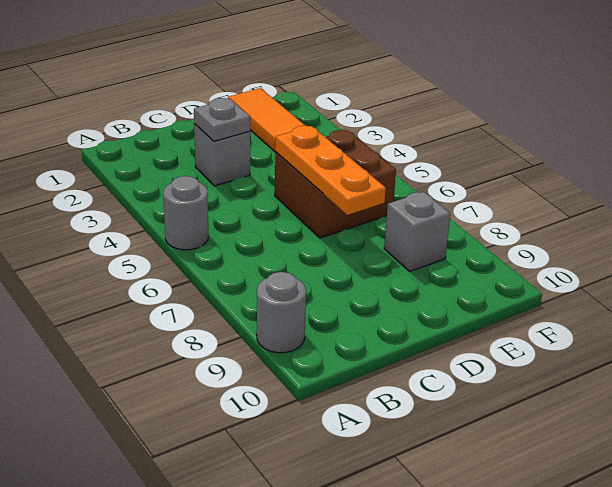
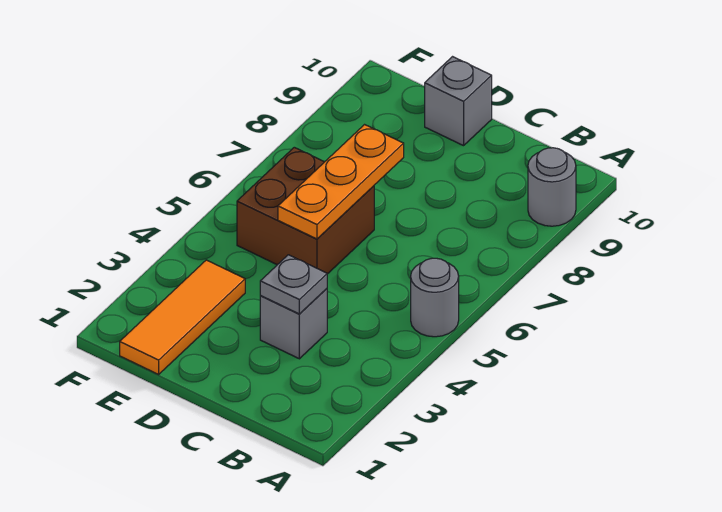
grey brick E8 level 1 -> grey brick D10 level 1

